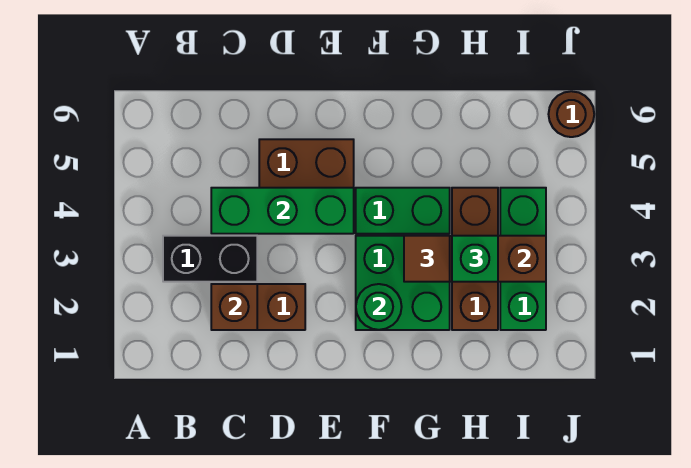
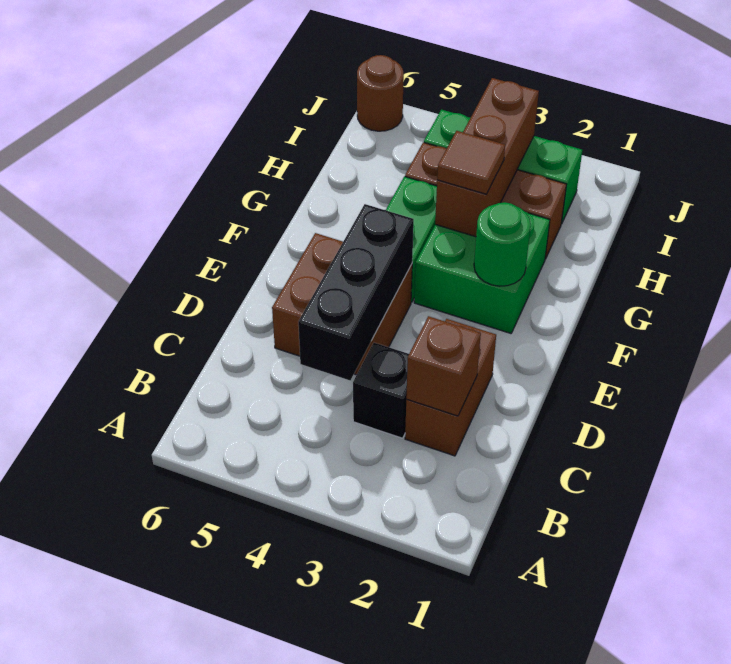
black brick B3:C3 level 1 -> black brick C3 level 1
green brick C4:E4 level 2 -> black brick C4:E4 level 2
green brick H3 level 3 -> none

